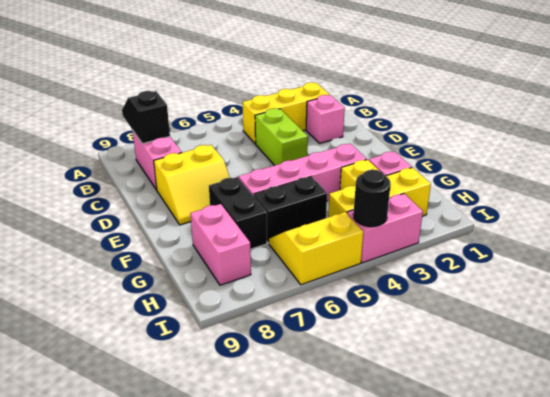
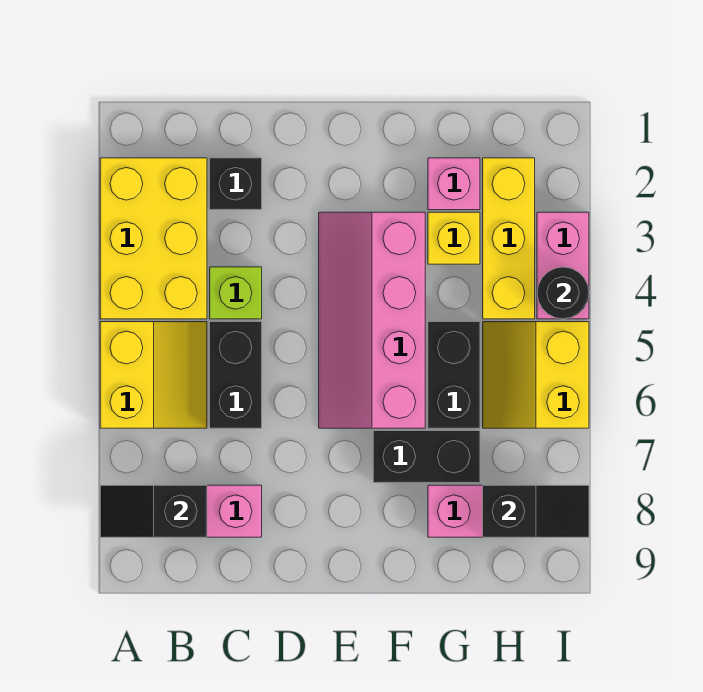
yellow brick B2:B4 level 1 -> yellow brick A2:B4 level 1
pink brick C2 level 1 -> black brick C2 level 1
lime brick C4:D4 level 1 -> lime brick C4 level 1
none -> black brick C5:C6 level 1
yellow slope D7:E8 level 1 top D -> yellow slope A5:B6 level 1 top A
none -> black slope H8:I8 level 2 top H

